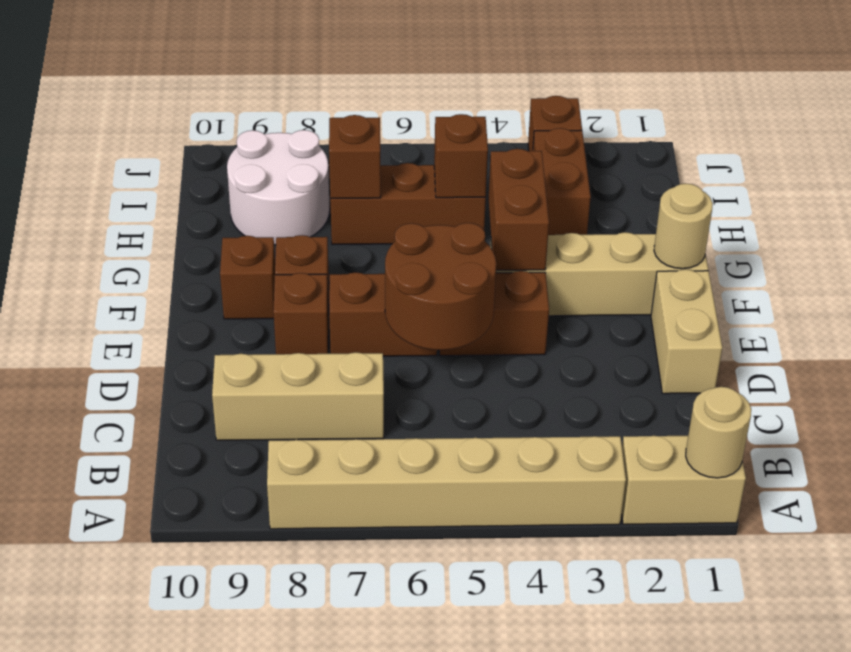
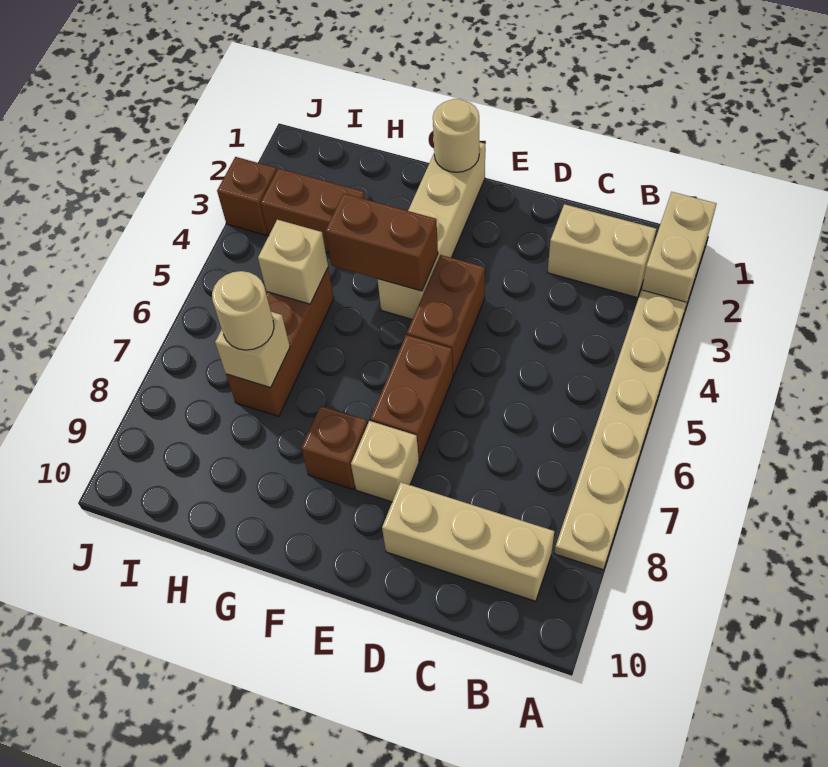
tan round brick A1 level 2 -> tan round brick H7 level 3
tan brick A3:A8 level 1 -> tan plate A3:A8 level 1
tan brick C7:C9 level 1 -> tan brick B9:D9 level 1
tan brick D1:E1 level 1 -> tan brick B2:C2 level 1
brown round brick D5:E6 level 2 -> none
brown brick E8 level 1 -> tan brick E8 level 1
brown brick F9 level 1 -> none
brown brick H5 level 2 -> tan brick H5 level 2
brown brick H7 level 2 -> tan brick H7 level 2
white round brick H8:I9 level 1 -> none

